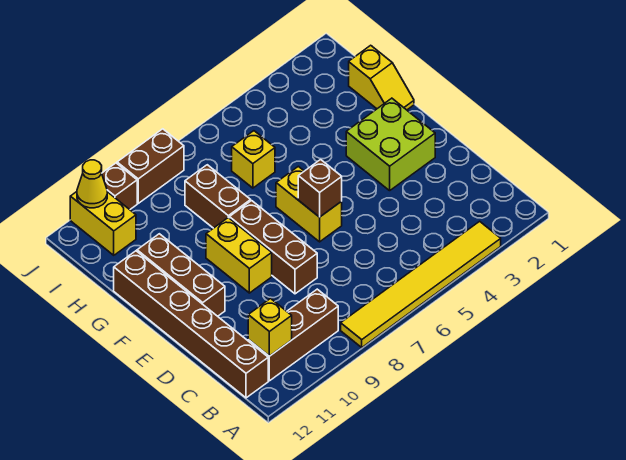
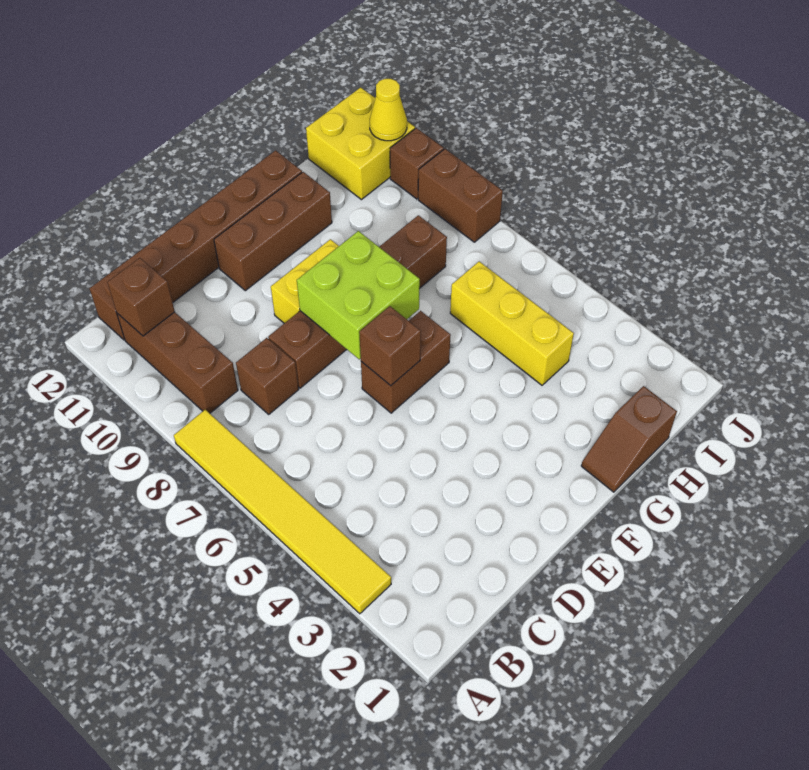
yellow brick B11 level 2 -> brown brick B11 level 2
none -> brown brick C8 level 1
lime brick E2:F3 level 1 -> lime brick E7:F8 level 2
yellow brick E6:F6 level 1 -> brown brick E6:F6 level 1
yellow slope G1:H1 level 1 top H -> brown slope G1:H1 level 1 top H
yellow brick H6 level 1 -> yellow brick H4:H6 level 1
yellow brick I11:J11 level 1 -> yellow brick I11:J12 level 1

